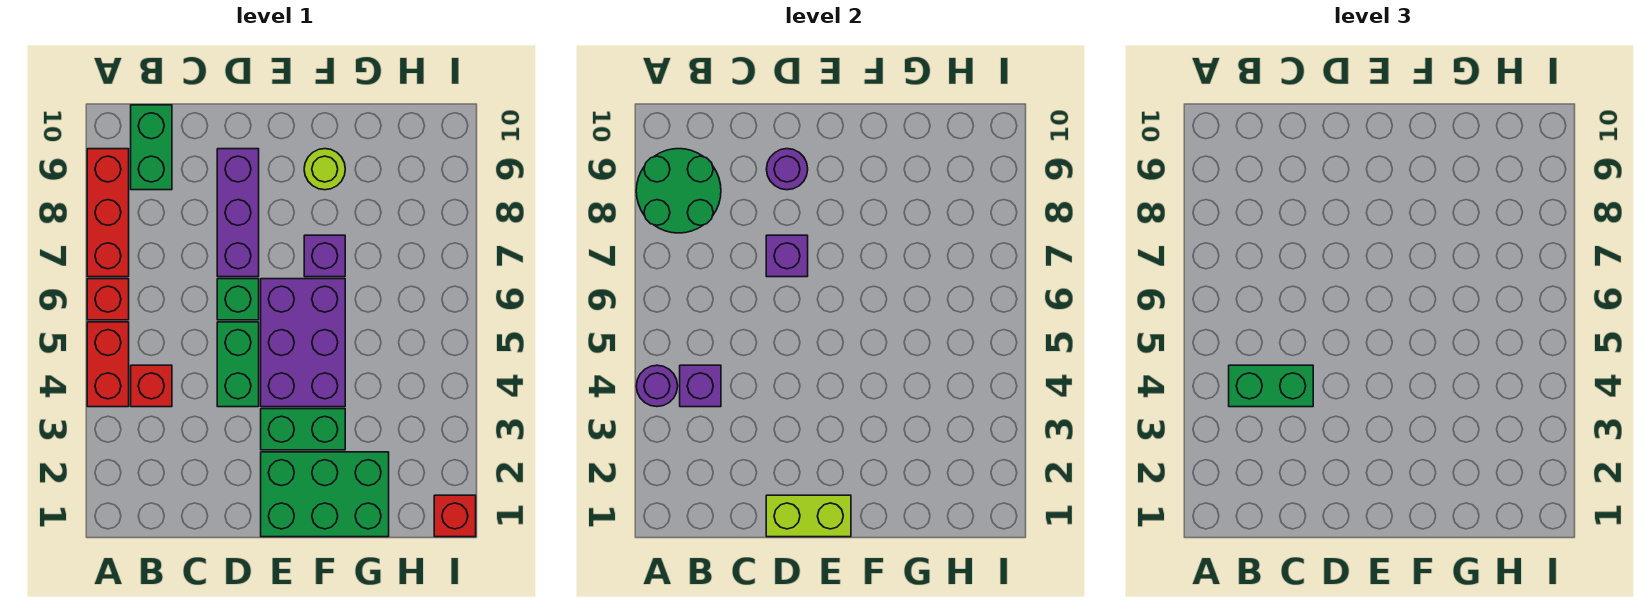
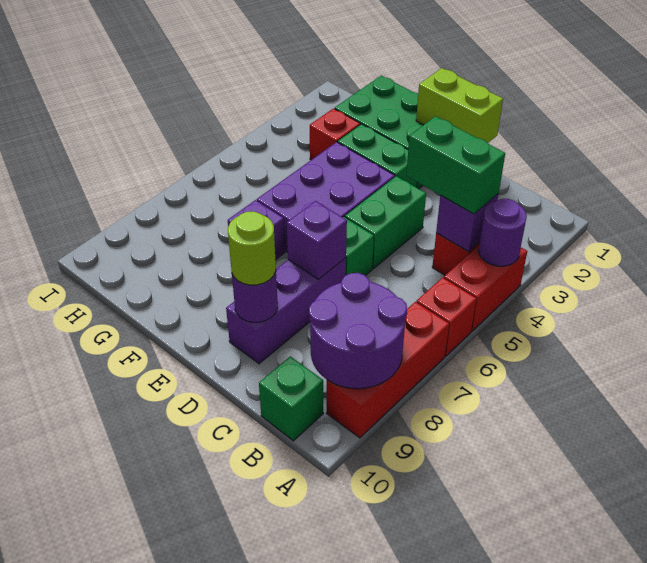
green round brick A8:B9 level 2 -> purple round brick A8:B9 level 2
green brick B9:B10 level 1 -> green brick B10 level 1
lime round brick F9 level 1 -> lime round brick D9 level 3
red brick I1 level 1 -> red brick G3 level 1

